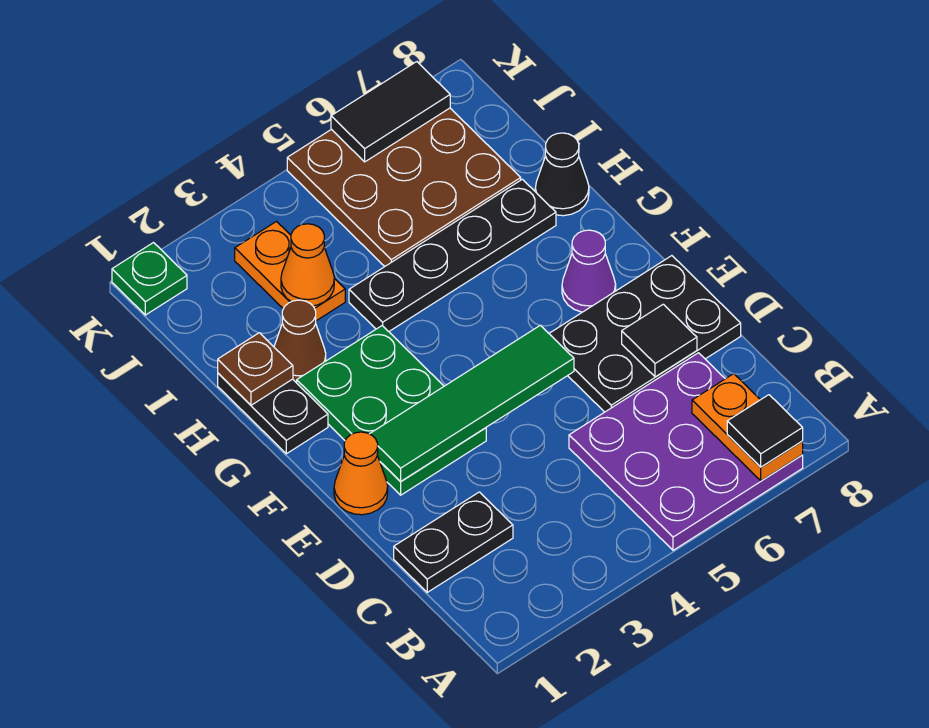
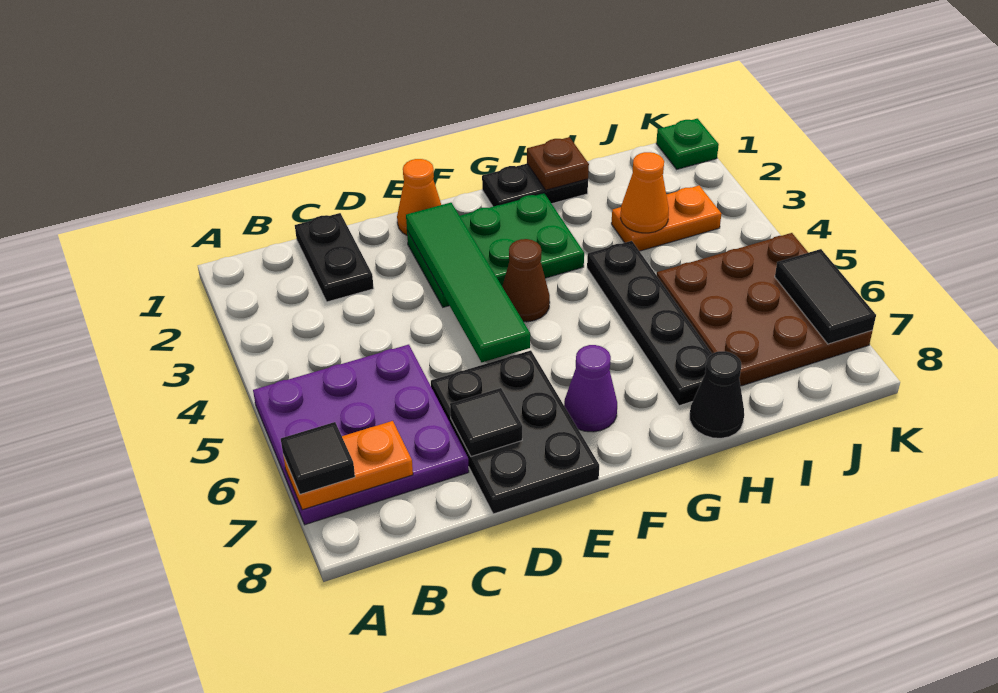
brown cone H2 level 1 -> brown cone F4 level 1

